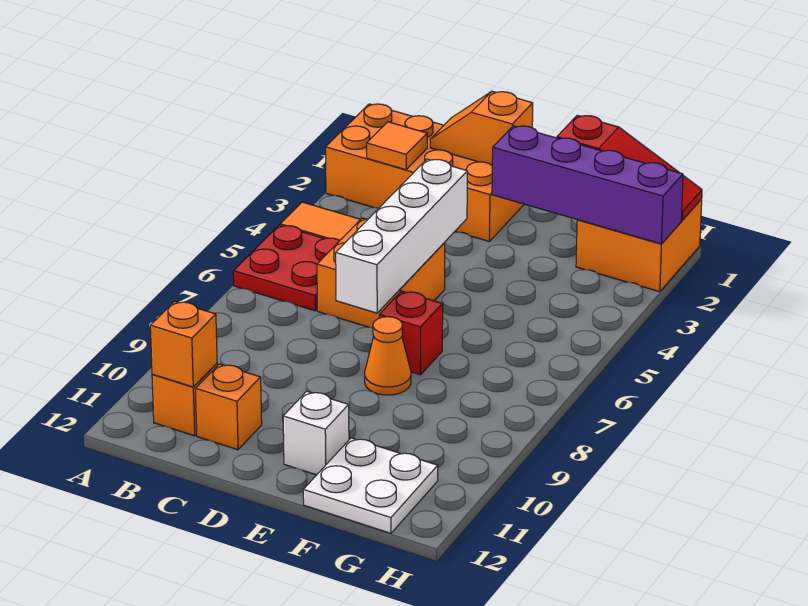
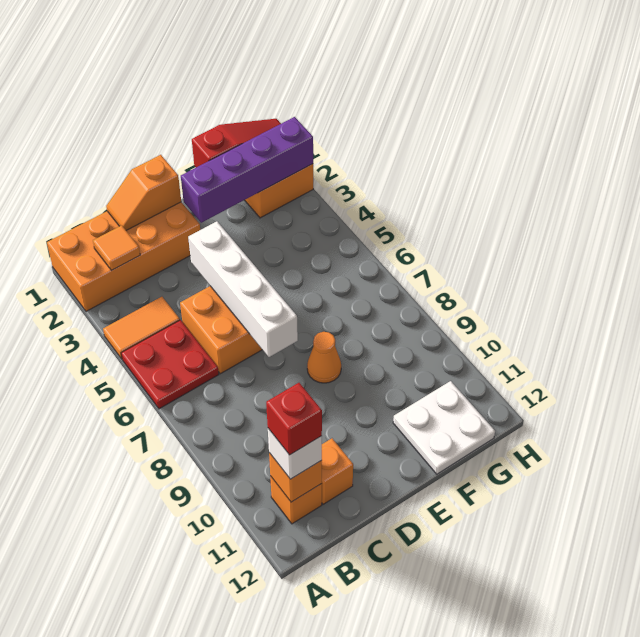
red brick E7 level 1 -> red brick B11 level 4
white brick E11 level 1 -> white brick B11 level 3

